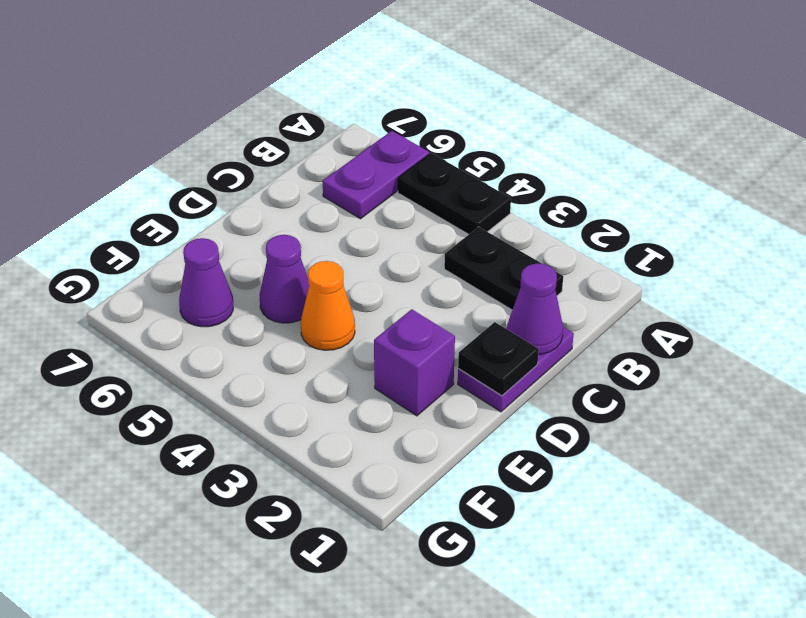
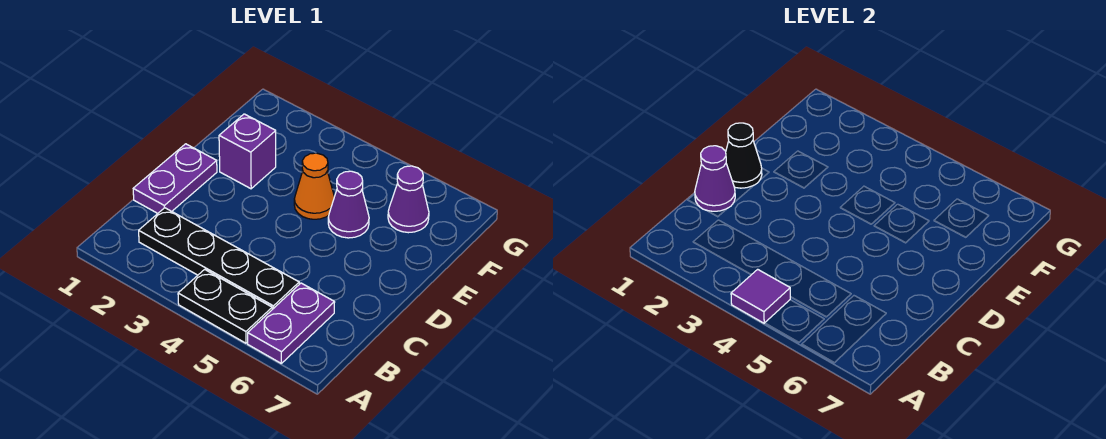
none -> purple tile A4 level 2
black plate B2:B3 level 1 -> black plate B2:B5 level 1
black plate D1 level 2 -> black cone D1 level 2

